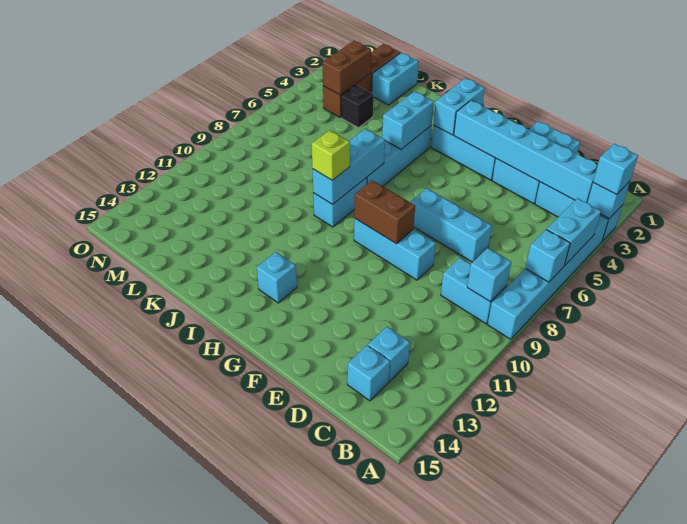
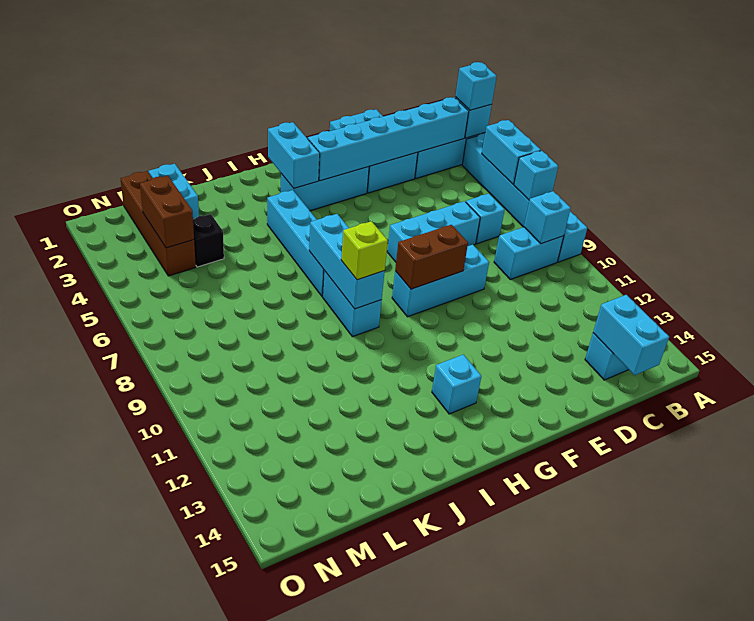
cyan brick C13 level 1 -> cyan brick C7 level 1
cyan brick I4:I5 level 2 -> cyan brick C14:C15 level 2

